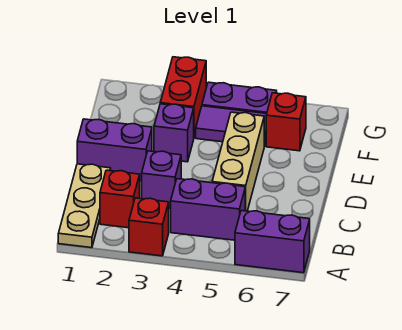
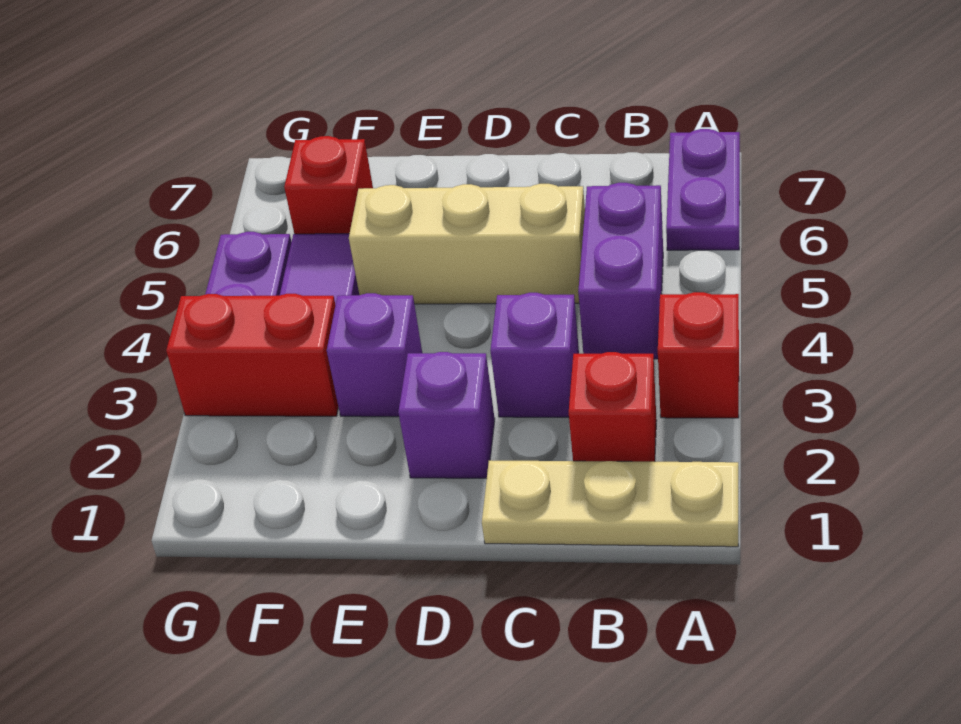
purple brick A6:A7 level 1 -> purple plate A6:A7 level 1
purple brick D1:D2 level 1 -> purple brick D2 level 1

